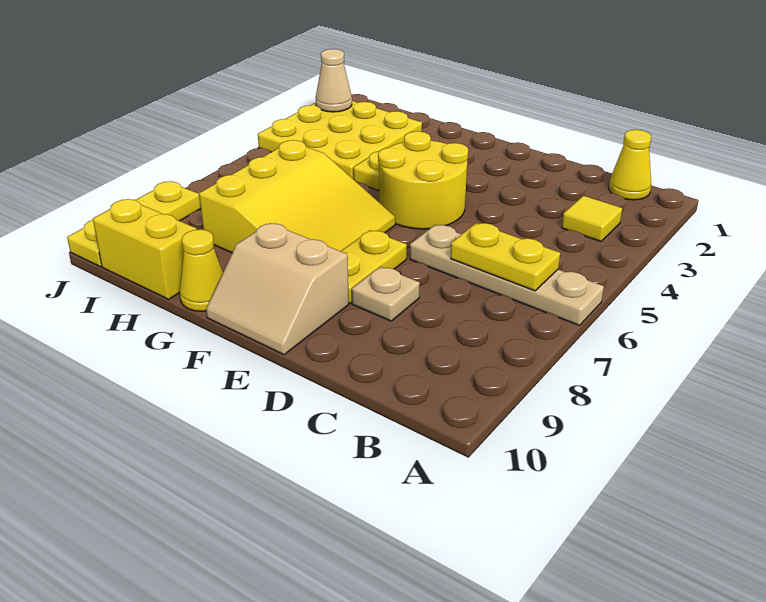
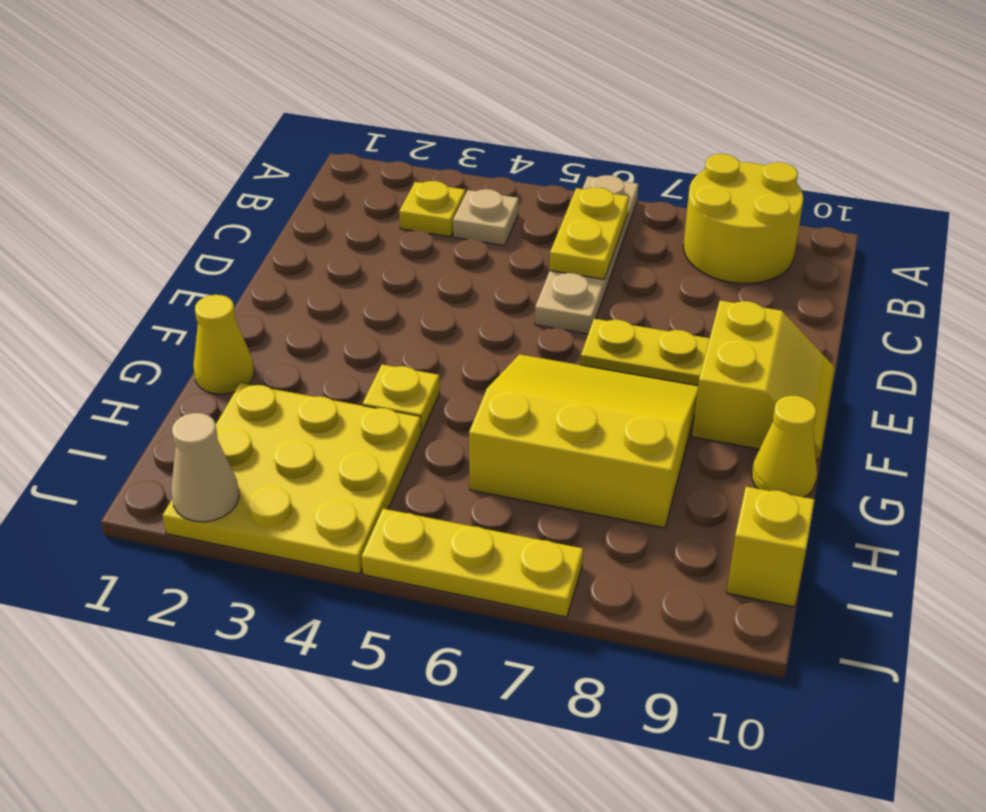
yellow cone B1 level 1 -> yellow cone G1 level 1
yellow tile B3 level 1 -> yellow plate B3 level 1
tan plate D8 level 1 -> tan plate B4 level 1
yellow round brick E4:F5 level 1 -> yellow round brick A8:B9 level 1
tan slope E9:F10 level 1 top 9 -> yellow slope E9:F10 level 1 top 9
yellow brick H10:I10 level 1 -> yellow brick I10 level 1
yellow plate J8:J10 level 1 -> yellow plate J5:J7 level 1

